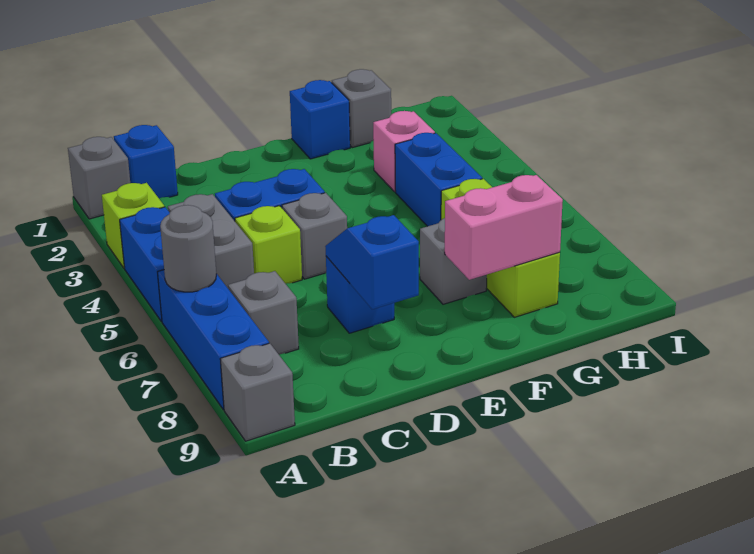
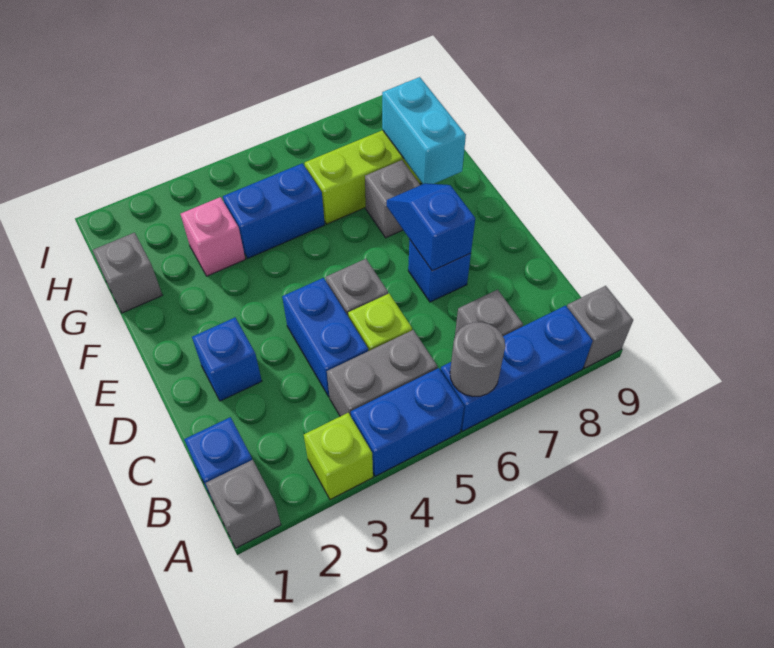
blue slope D7:D8 level 2 top 8 -> blue slope D7:E7 level 2 top D
blue brick F1 level 1 -> blue brick D2 level 1
pink brick F8:G8 level 2 -> cyan brick F8:G8 level 2

